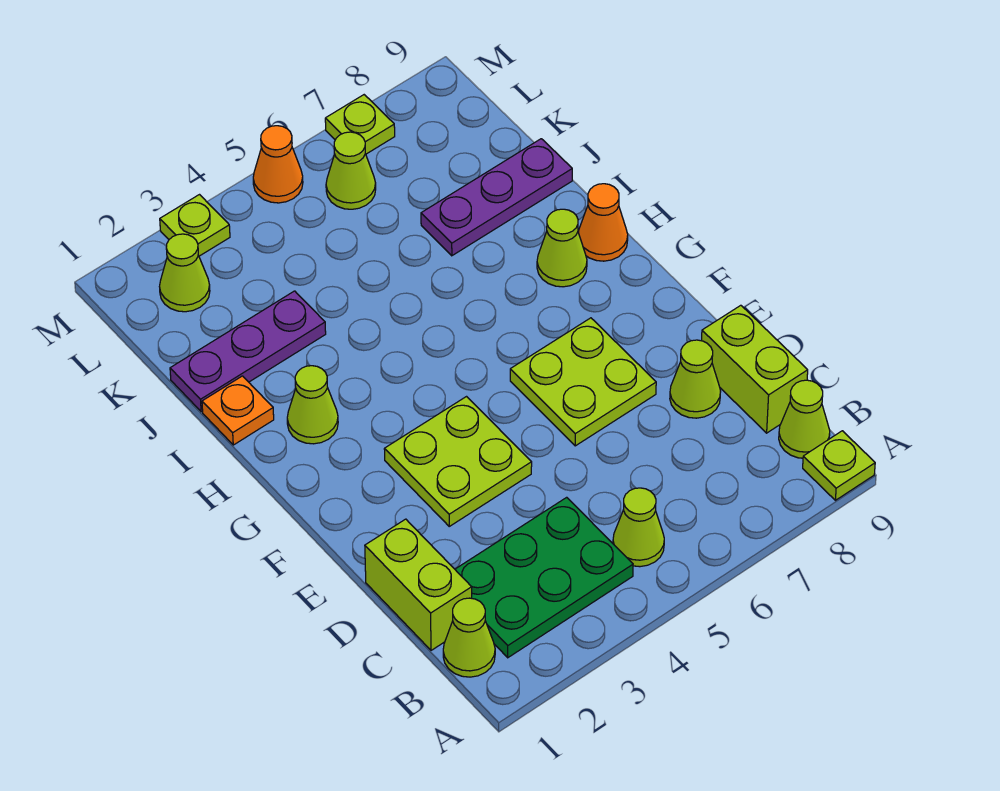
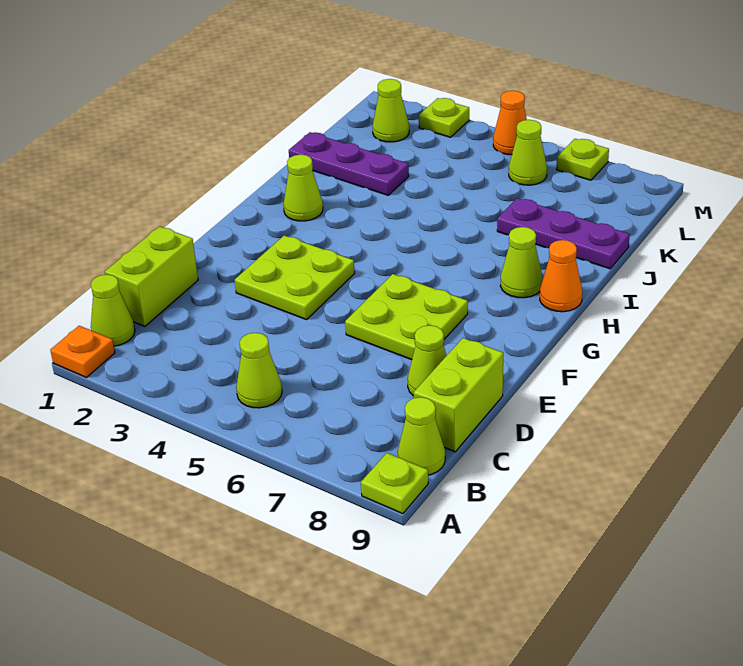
green plate B2:C4 level 1 -> none
orange plate I1 level 1 -> orange plate A1 level 1

